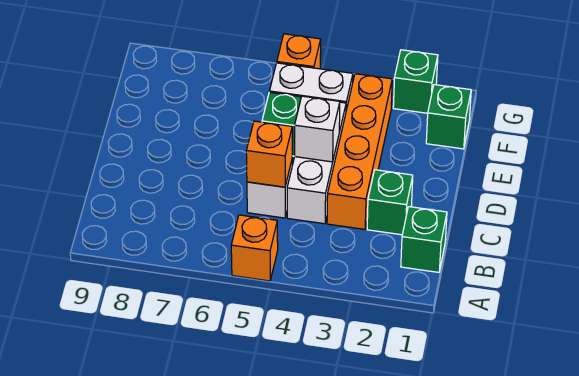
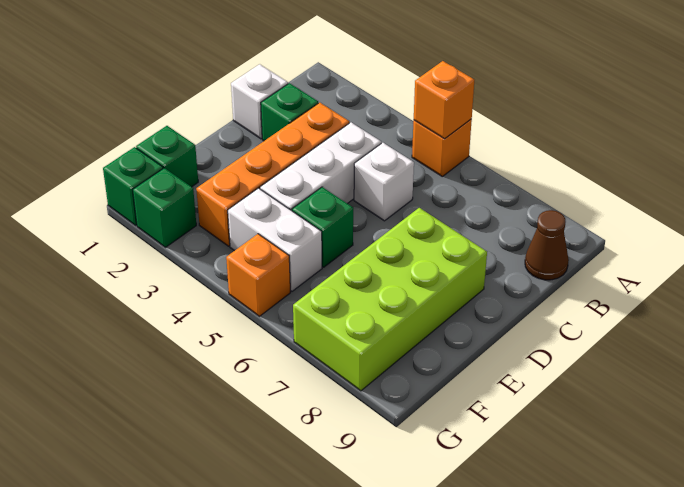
green brick B1 level 1 -> green brick G1 level 1
none -> brown cone B9 level 1
orange brick C5 level 2 -> orange brick A5 level 2
white brick D4 level 2 -> white brick C1 level 1
none -> lime brick D7:G8 level 1

